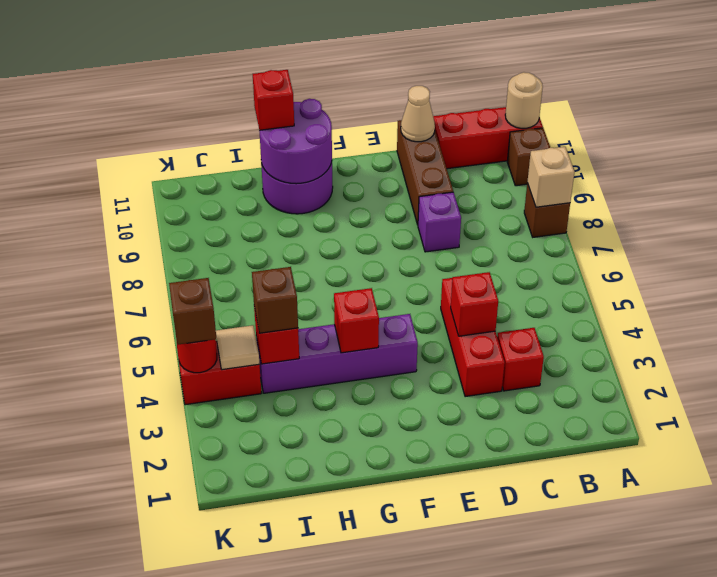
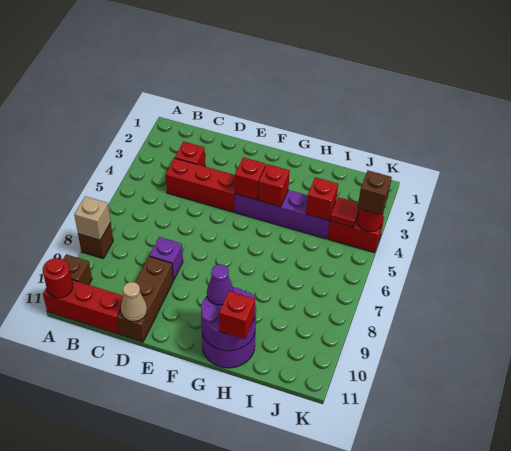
tan round brick A11 level 2 -> red round brick A11 level 2
red brick D3:D5 level 1 -> red brick C4:E4 level 1
red brick D4 level 2 -> red brick F4 level 2
none -> purple cone G10 level 3
brown brick I4 level 3 -> none
tan tile J4 level 2 -> red tile J4 level 2

